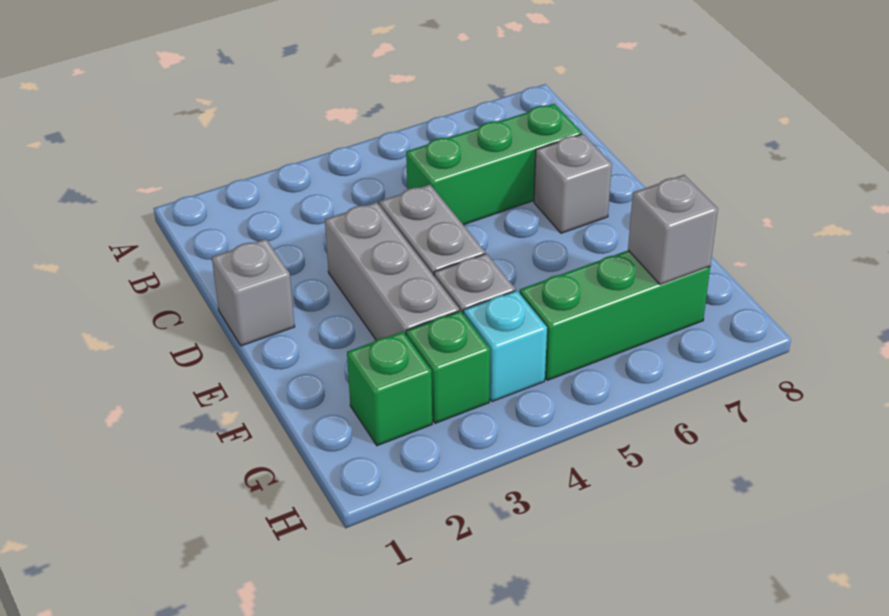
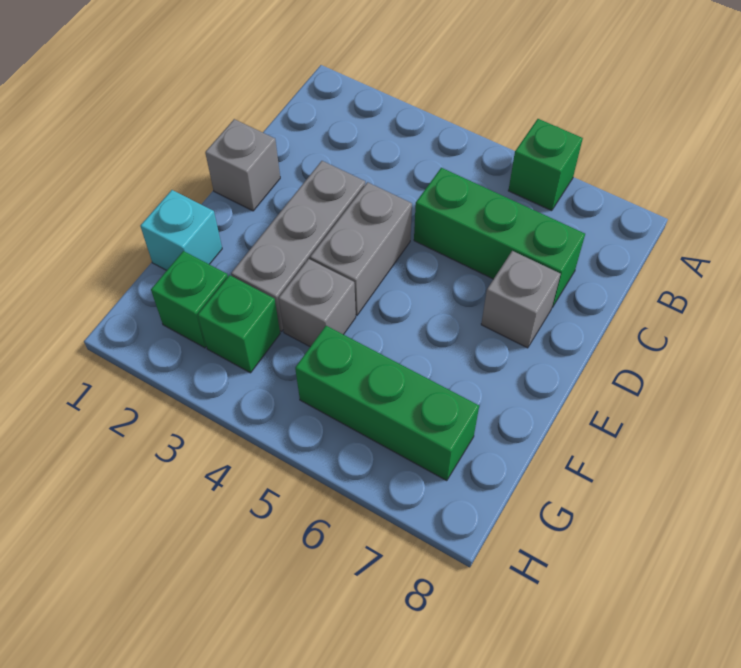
none -> green brick A6 level 1
cyan brick G4 level 1 -> cyan brick F1 level 1
grey brick G7 level 2 -> none

